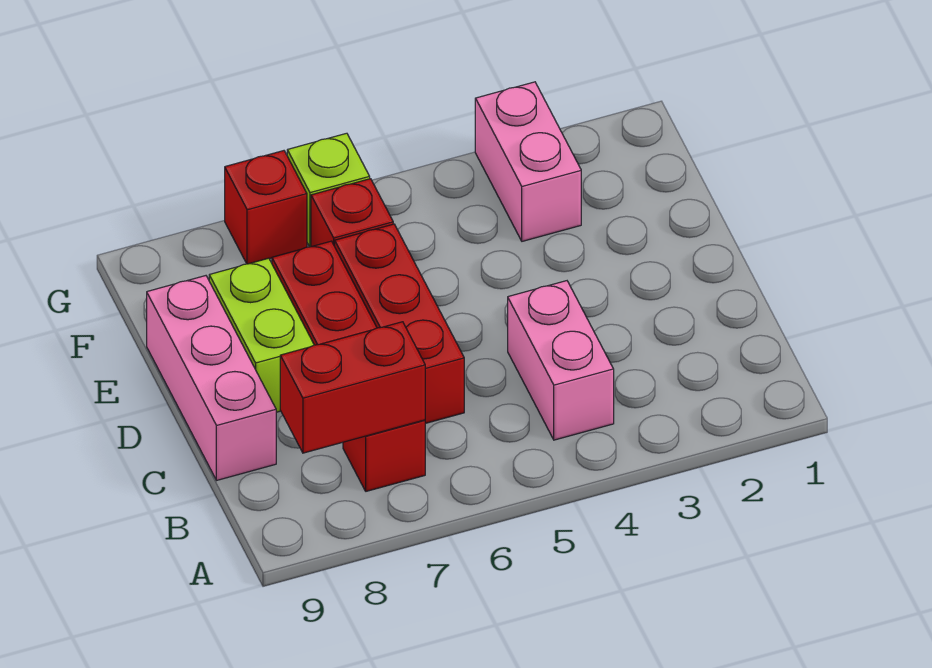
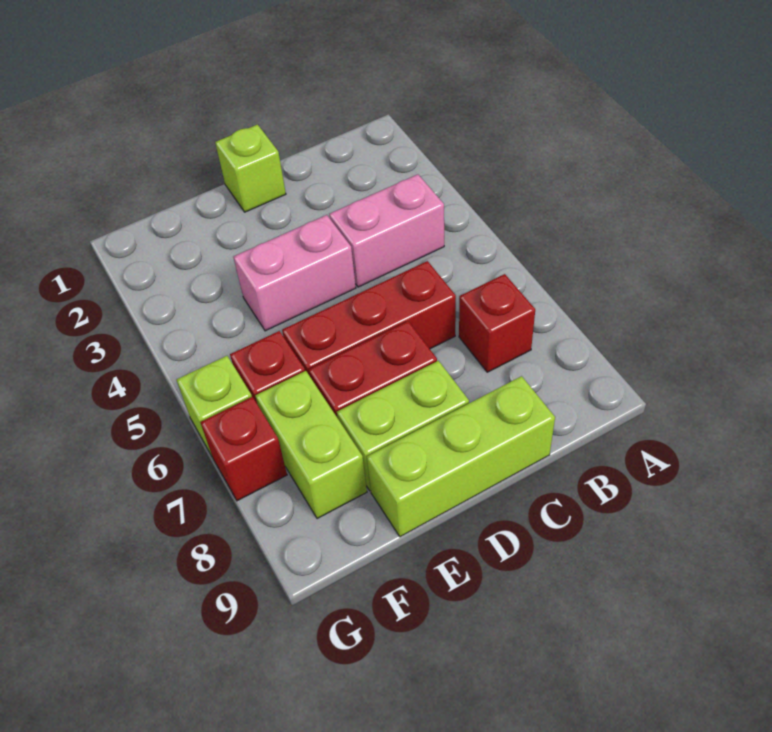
red brick B7:B8 level 2 -> none
pink brick C9:E9 level 1 -> lime brick C9:E9 level 1
none -> lime brick D1 level 1
pink brick F3:G3 level 1 -> pink brick D4:E4 level 1
none -> lime brick F7:F8 level 1

